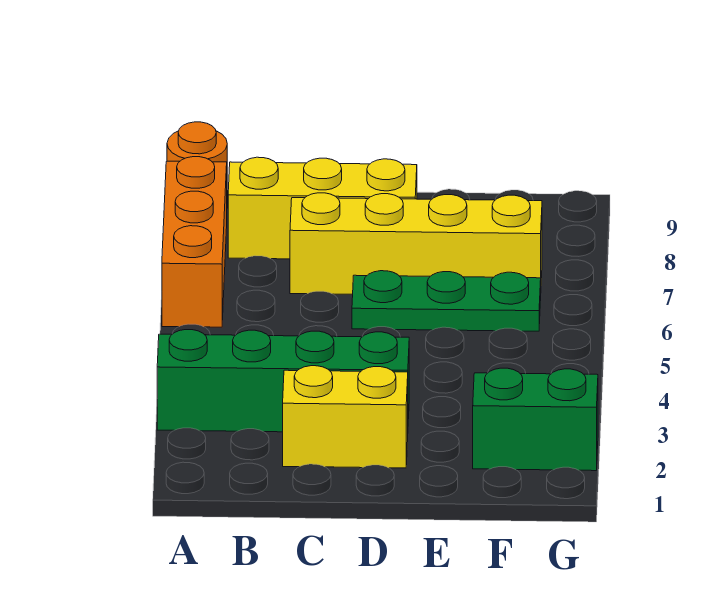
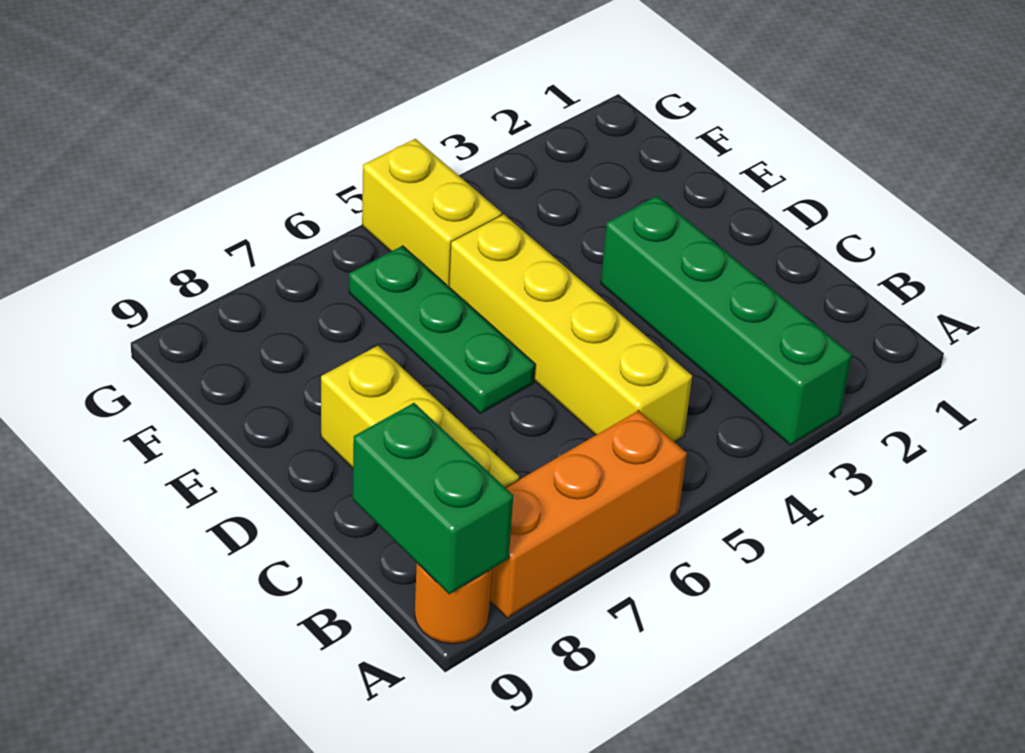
yellow brick C2:D2 level 1 -> yellow brick F5:G5 level 1
yellow brick C7:F7 level 1 -> yellow brick B5:E5 level 1
green brick F2:G2 level 1 -> green brick A9:B9 level 2

